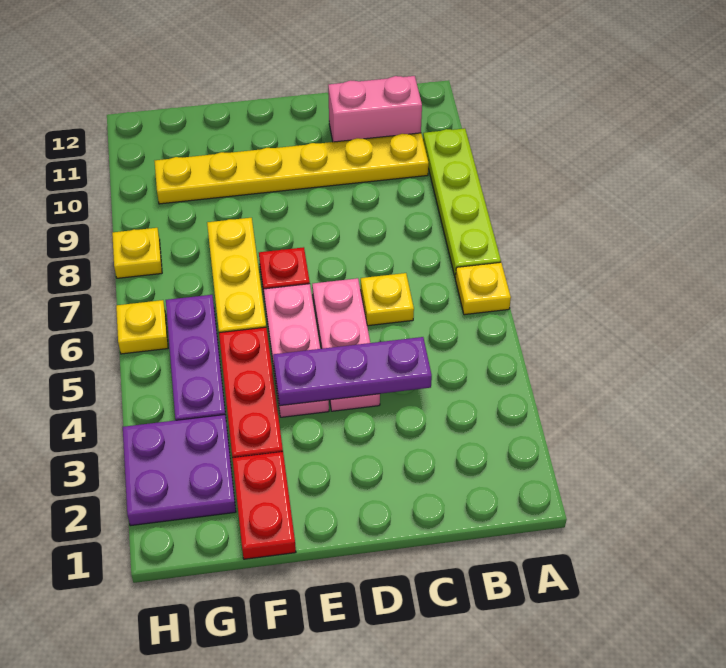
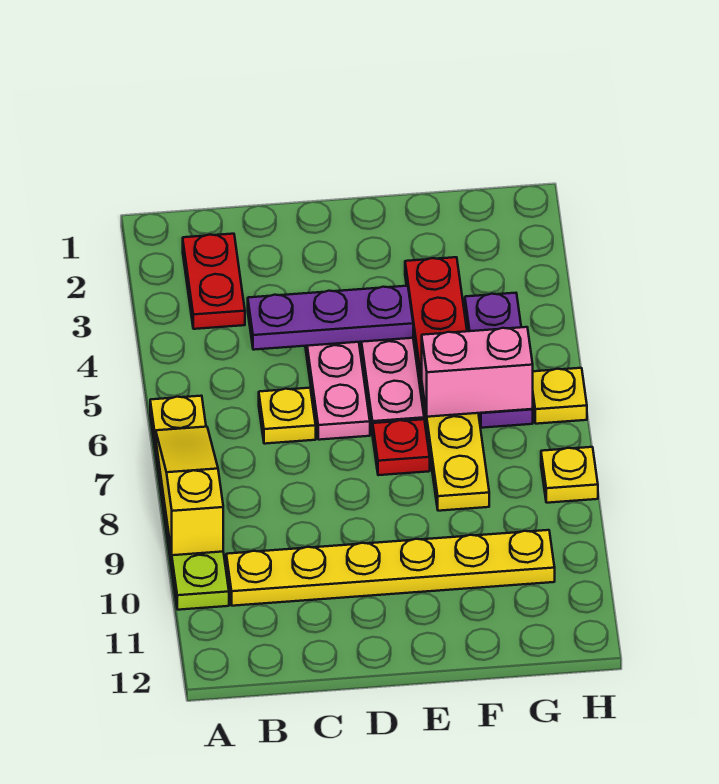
none -> yellow slope A7:A9 level 2 top 9
pink brick B11:C11 level 1 -> pink brick F6:G6 level 2
red plate F1:F2 level 1 -> red plate B2:B3 level 1
purple plate G2:H3 level 1 -> none

